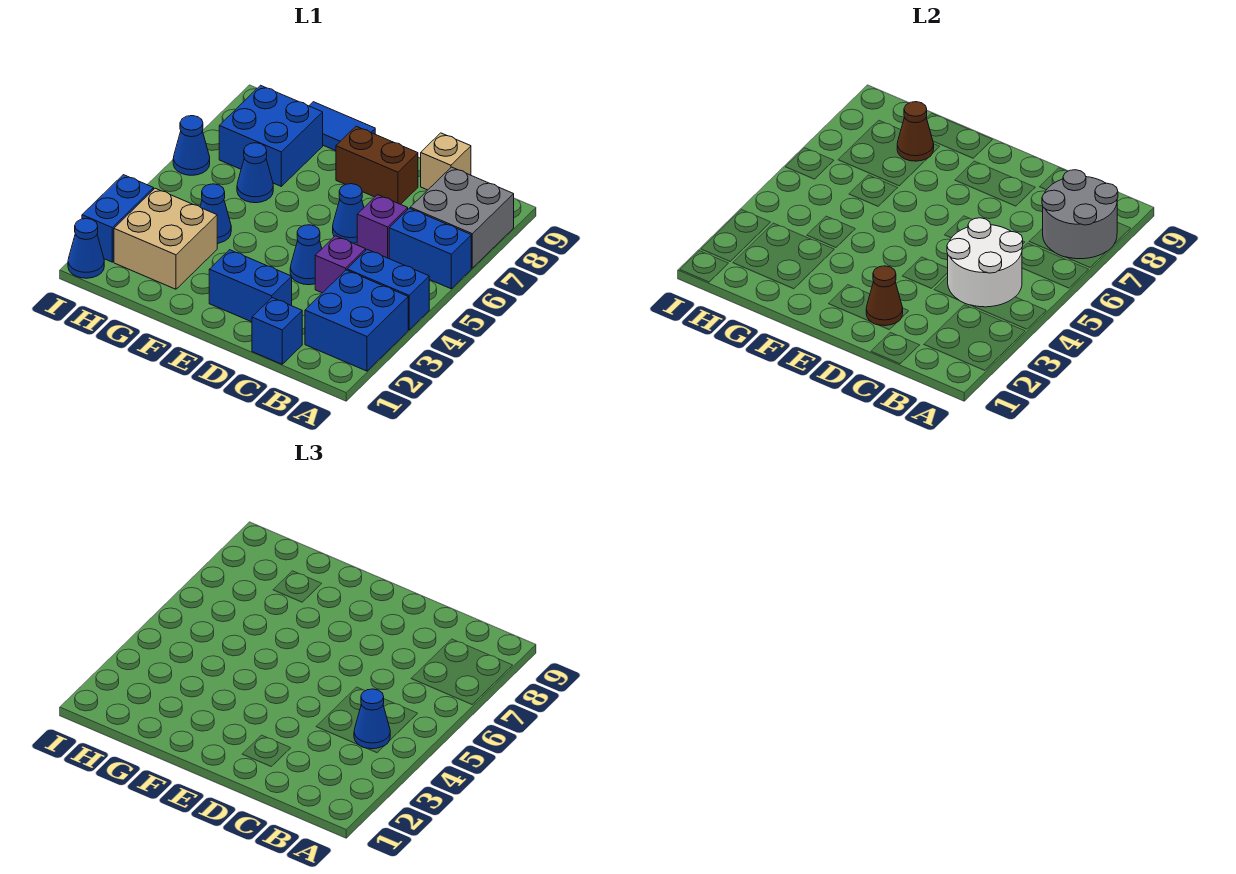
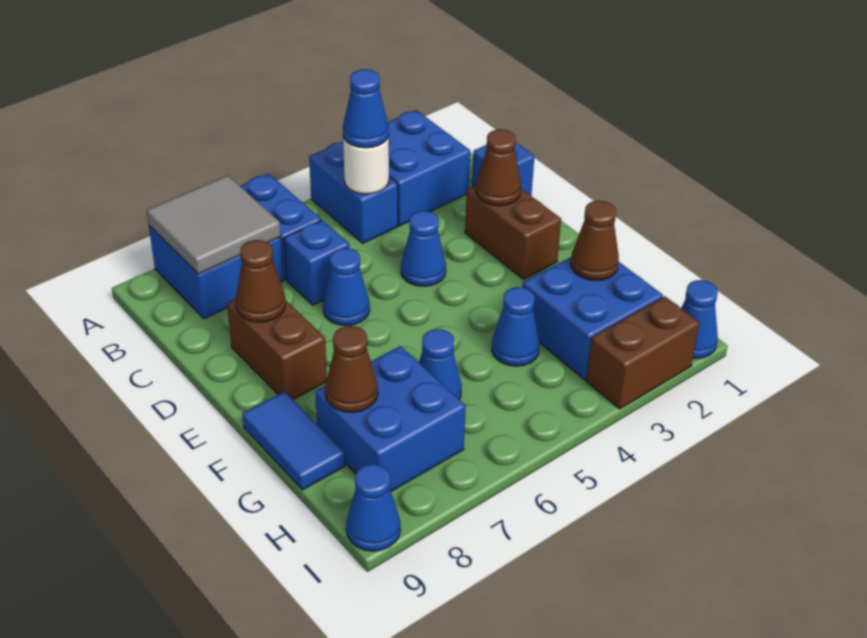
grey brick A7:B8 level 1 -> blue brick A7:B8 level 1
grey round brick A7:B8 level 2 -> grey tile A7:B8 level 2
white round brick B4:C5 level 2 -> white round brick B4 level 2
purple brick C4 level 1 -> none
purple brick C6 level 1 -> blue brick C6 level 1
tan brick C9 level 1 -> none
blue brick D2:E2 level 1 -> brown brick D2:E2 level 1
none -> brown cone D8 level 2
tan brick G2:H3 level 1 -> blue brick G2:H3 level 1
none -> brown cone G2 level 2
blue brick I2:I3 level 1 -> brown brick I2:I3 level 1
blue cone I6 level 1 -> blue cone I9 level 1

